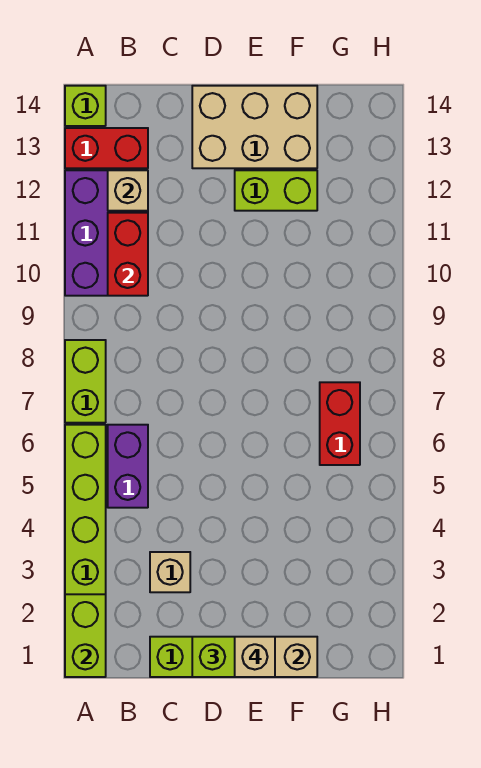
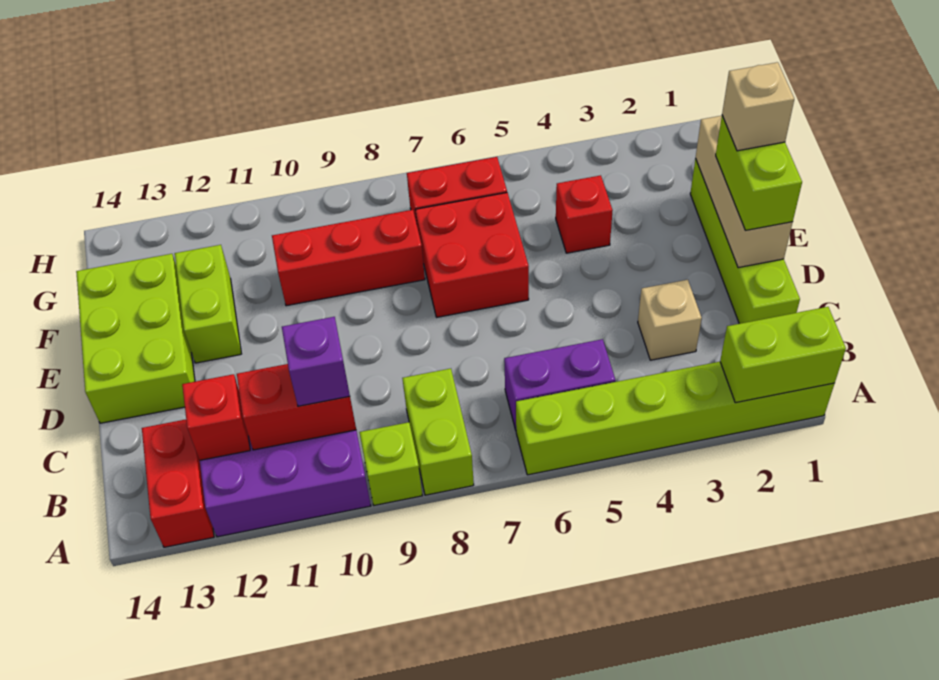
lime brick A7:A8 level 1 -> lime brick A8:B8 level 1
lime brick A14 level 1 -> lime brick A9 level 1
none -> purple brick B10 level 3
tan brick B12 level 2 -> red brick B12 level 2
tan brick D13:F14 level 1 -> lime brick D13:F14 level 1
none -> red brick E6:F7 level 1
none -> red brick F4 level 1
none -> red brick F8:F10 level 1

